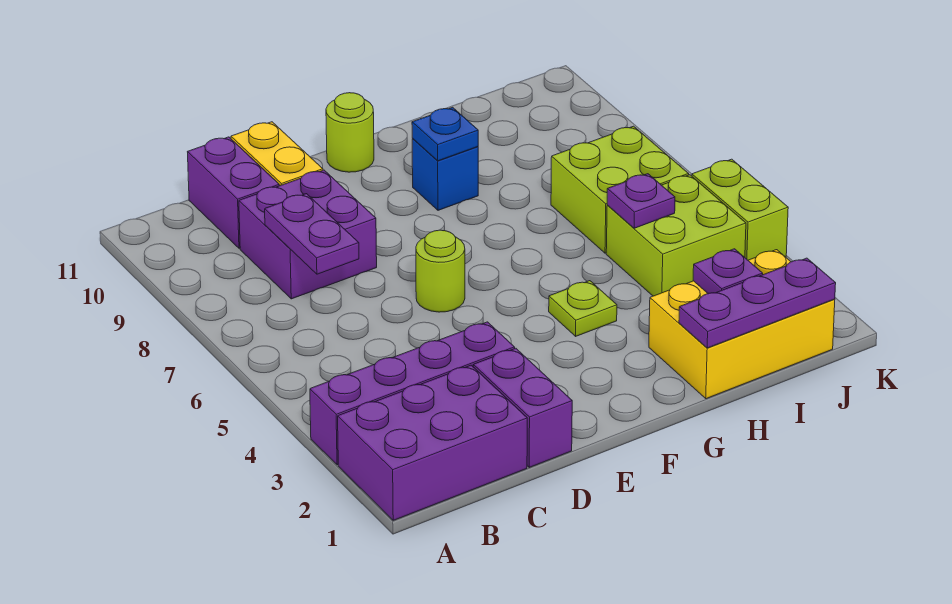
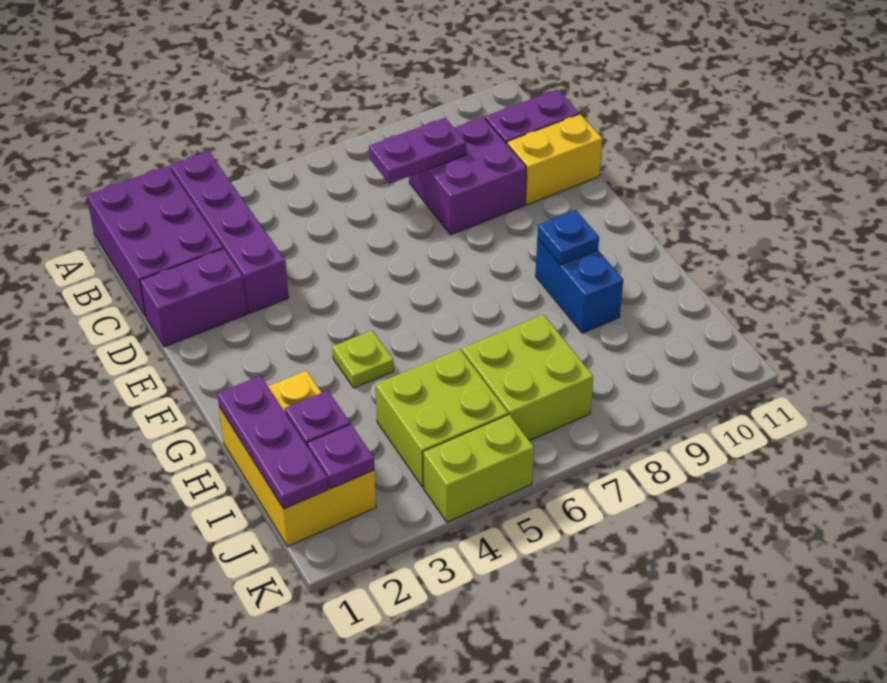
lime round brick E6 level 1 -> none
lime round brick F11 level 1 -> none
blue brick G9 level 1 -> blue brick G9:H9 level 1
purple plate I5 level 2 -> purple plate J2 level 2

